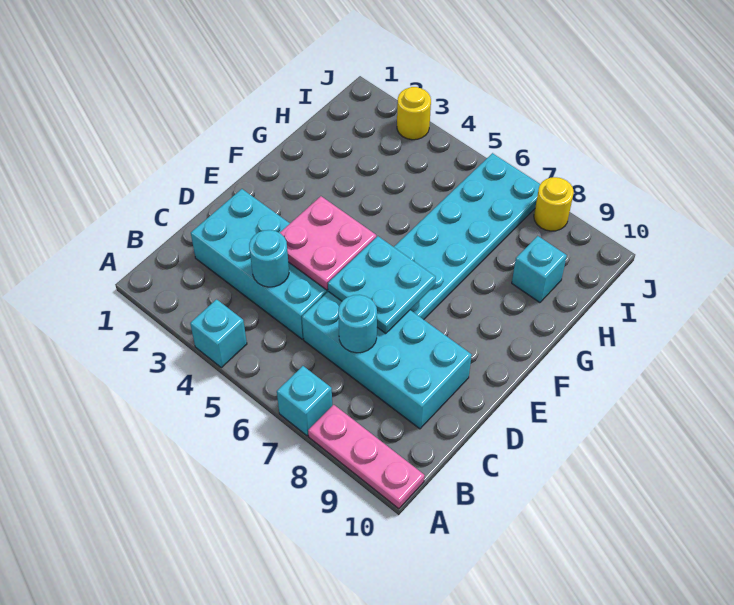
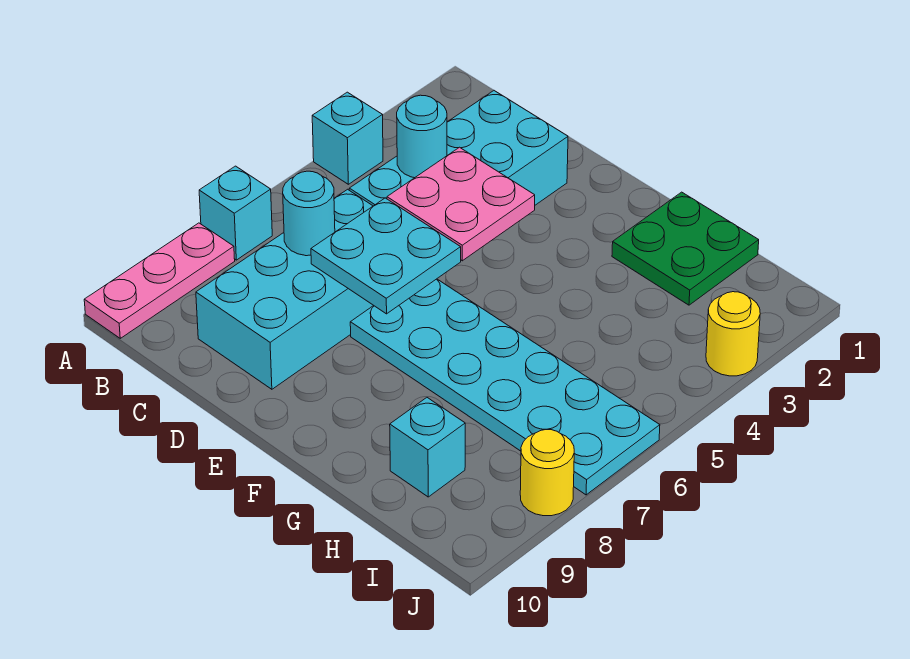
none -> green plate G1:H2 level 1

